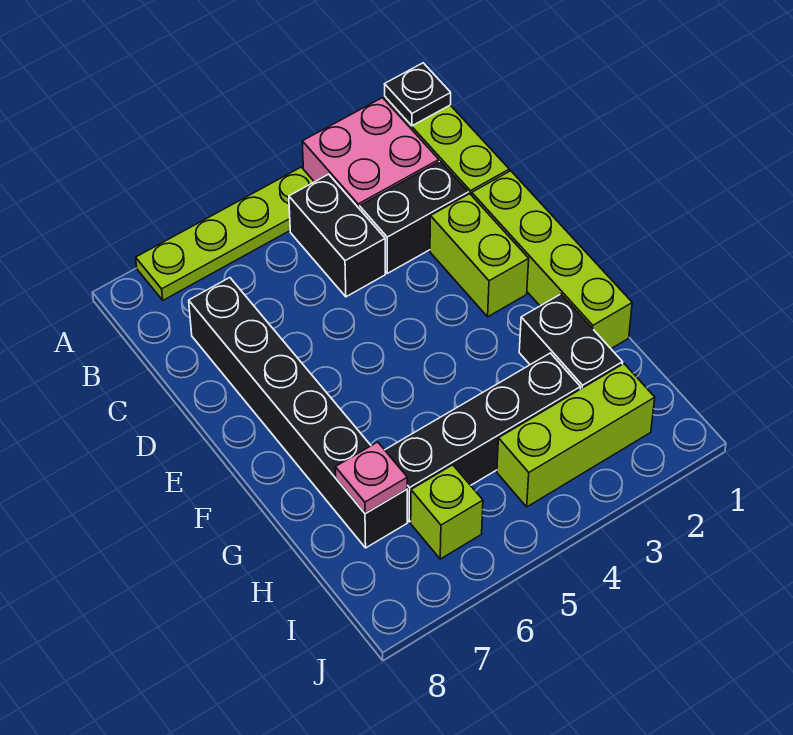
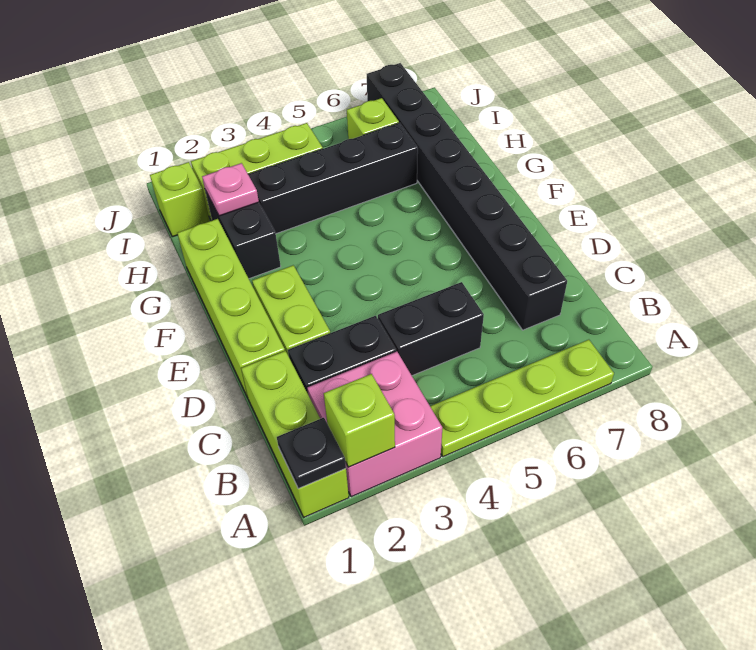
none -> lime brick A2 level 2
black brick B4:C4 level 1 -> black brick C4:C5 level 1
black brick C7:H7 level 1 -> black brick C7:J7 level 1
pink plate H7 level 2 -> pink plate H2 level 2
none -> lime brick I1 level 1

